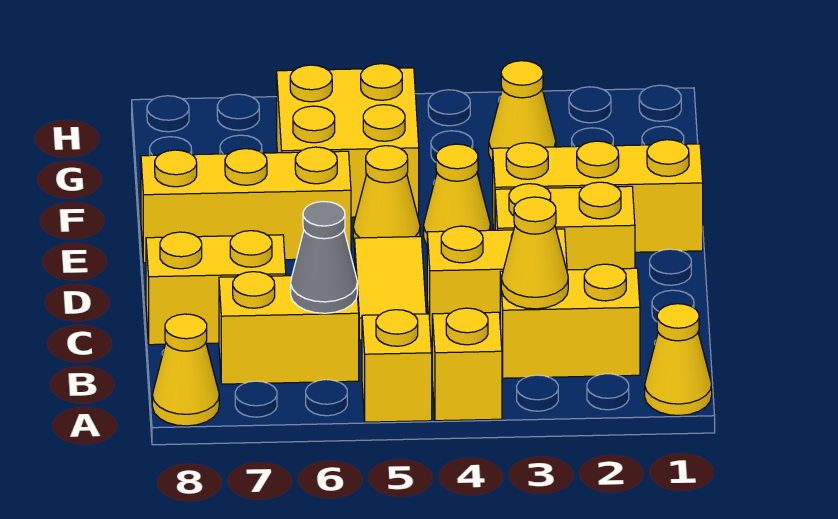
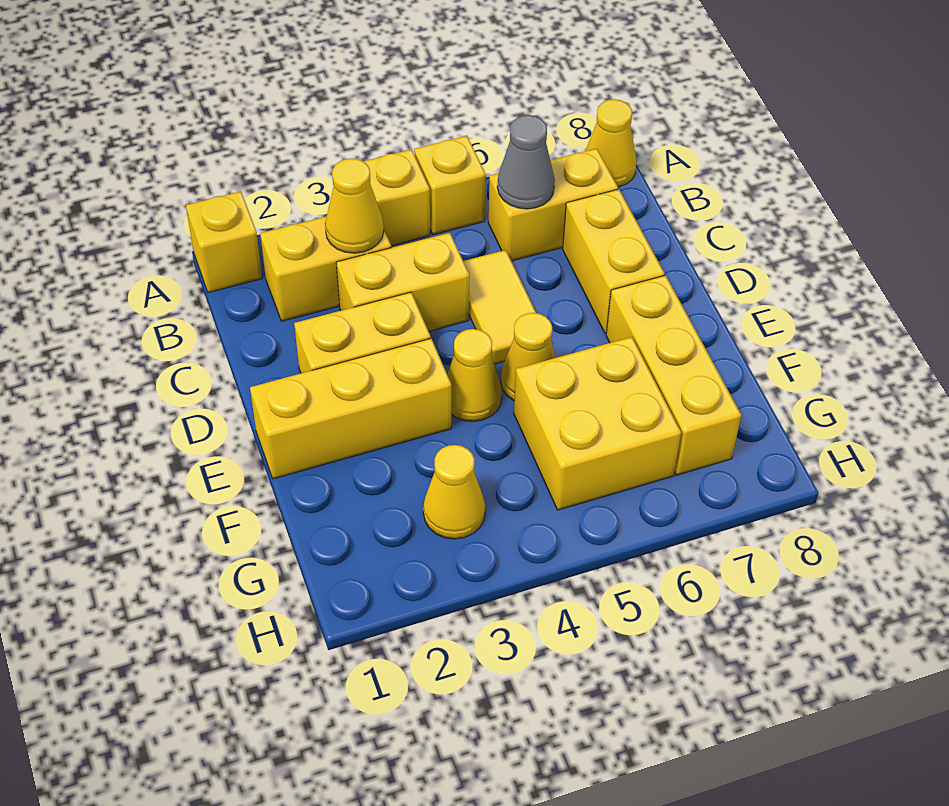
yellow cone A1 level 1 -> yellow brick A1 level 1
yellow brick C7:C8 level 1 -> yellow brick C7:D7 level 1
yellow brick E6:E8 level 1 -> yellow brick E7:G7 level 1

